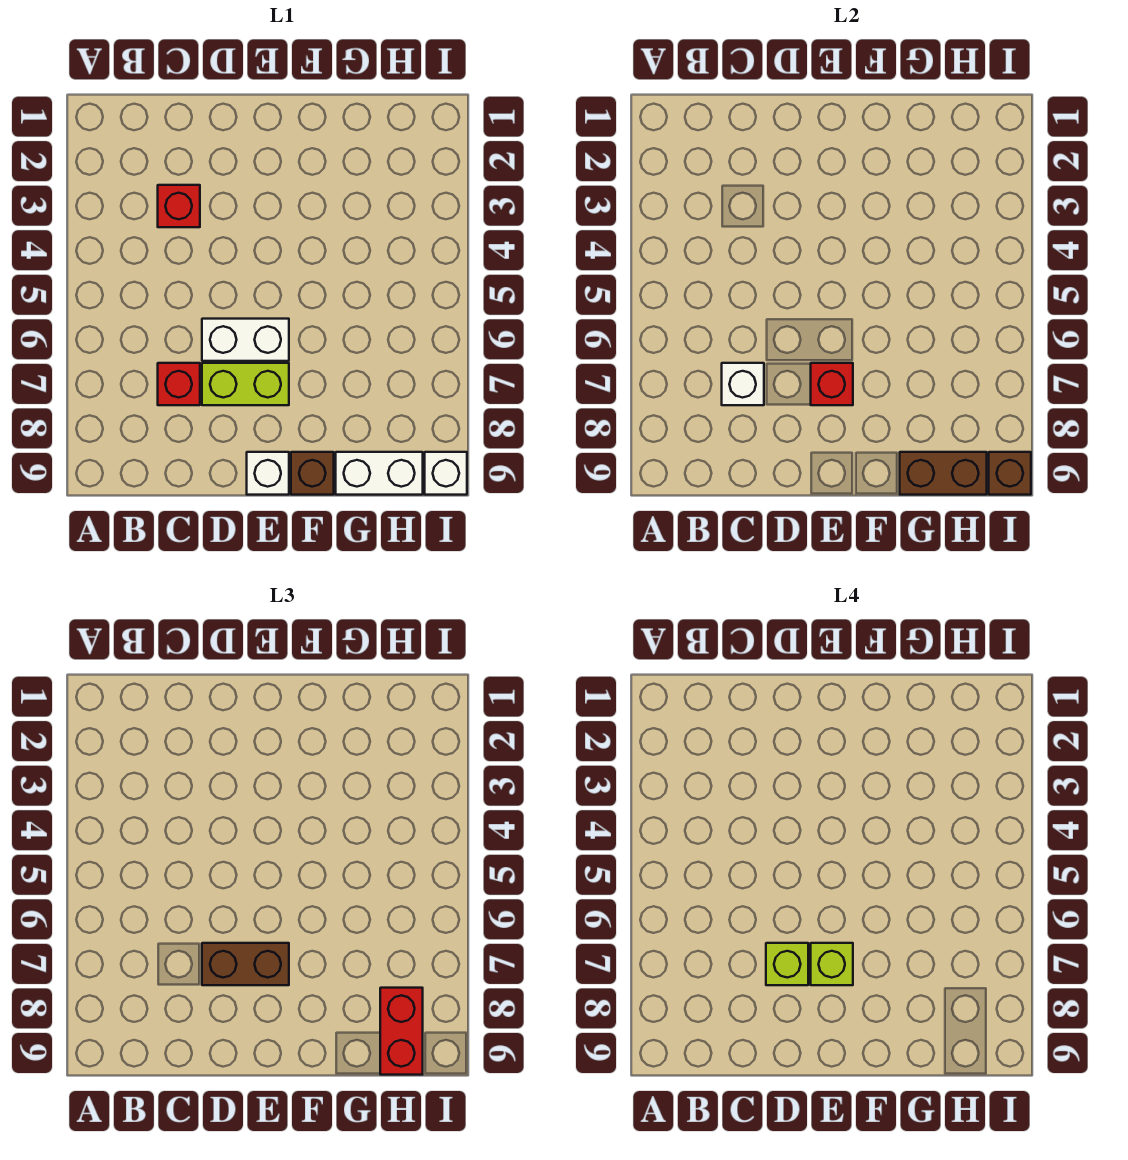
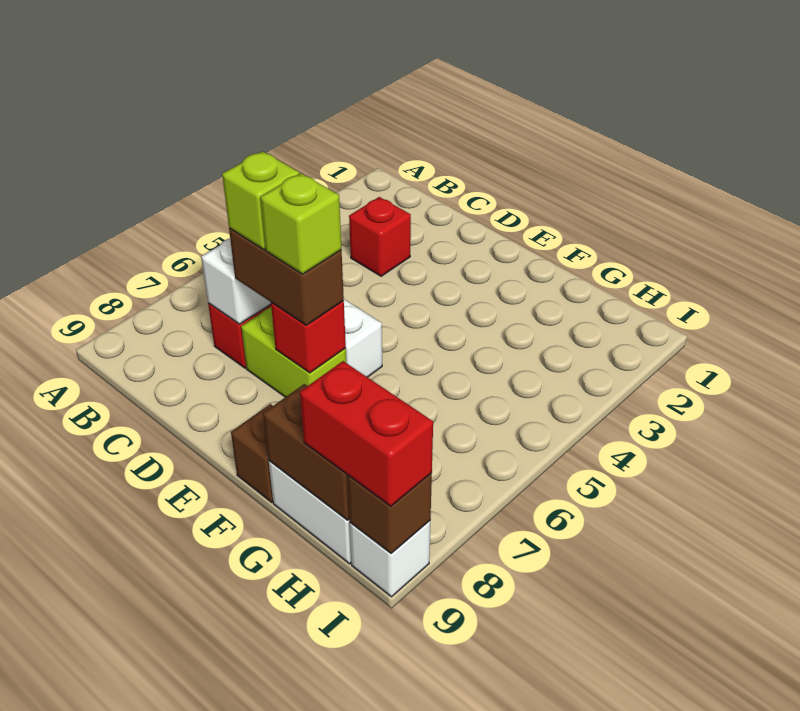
white brick E9 level 1 -> none
red brick H8:H9 level 3 -> red brick H9:I9 level 3

